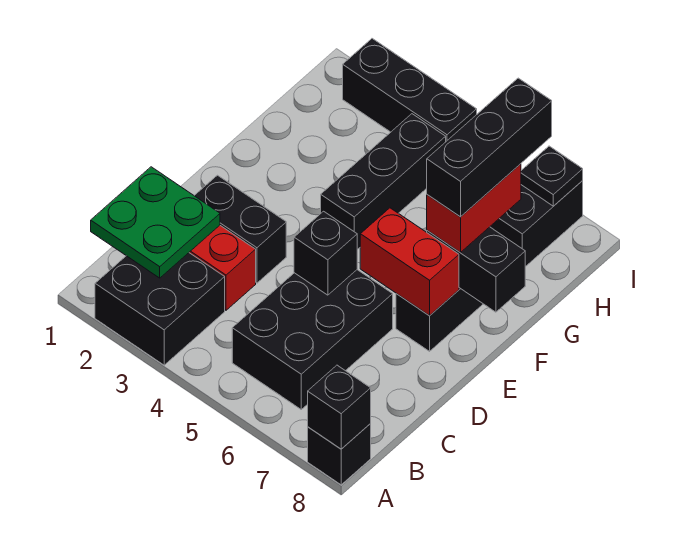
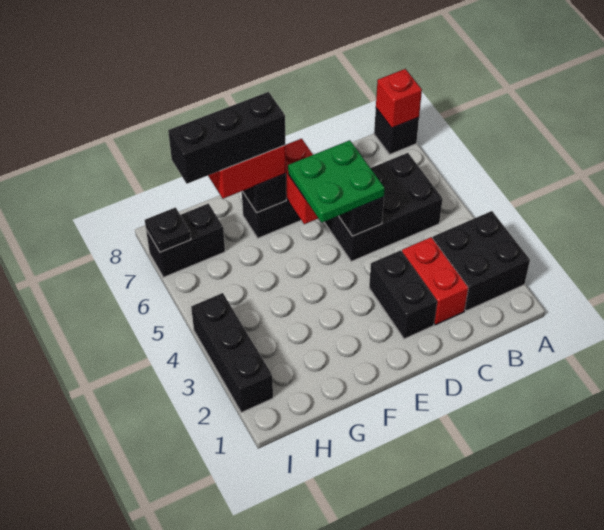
black brick A8 level 2 -> red brick A8 level 2
green plate B1:C2 level 2 -> green plate D5:E6 level 3
black brick F4:H4 level 1 -> none

